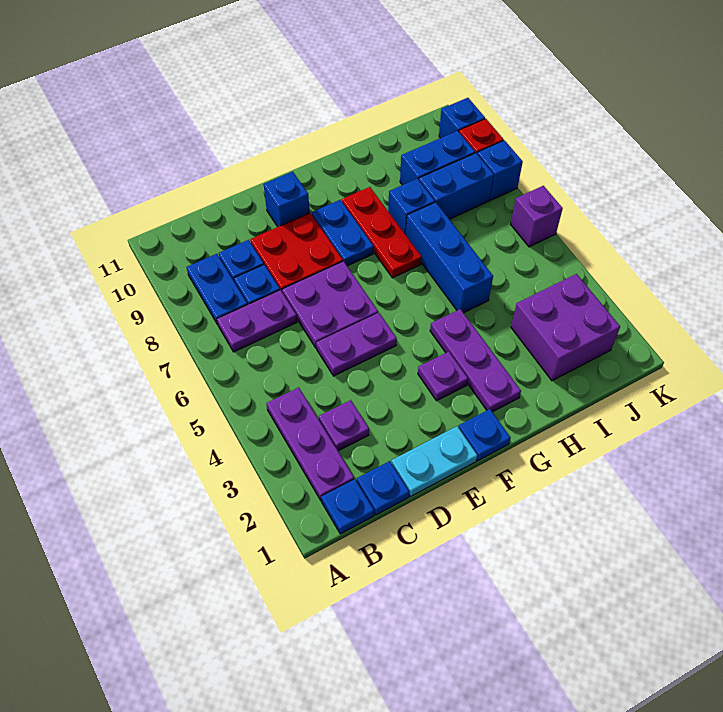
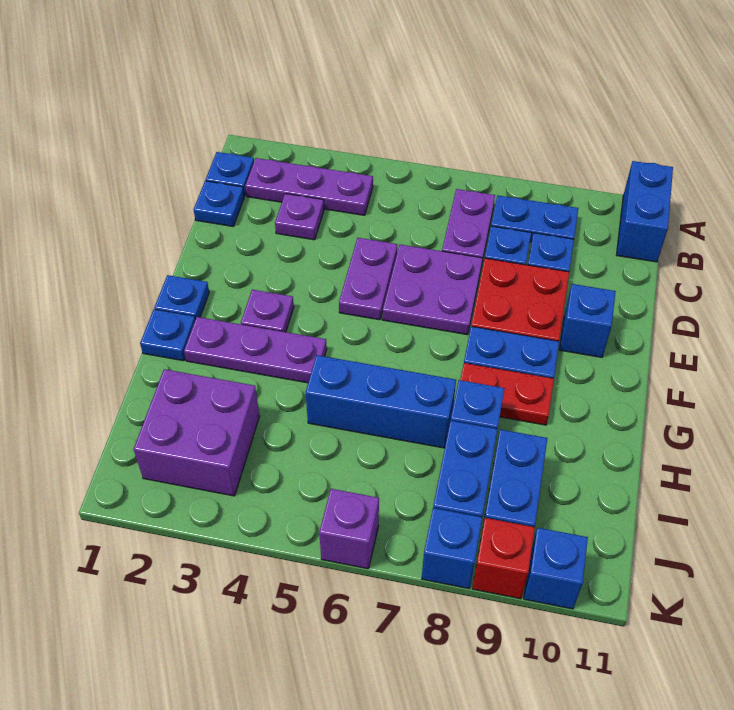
none -> blue brick A11:B11 level 1
cyan plate D1:E1 level 1 -> none
none -> blue plate G1 level 1
red plate G7:G9 level 1 -> red plate G8:G9 level 1

